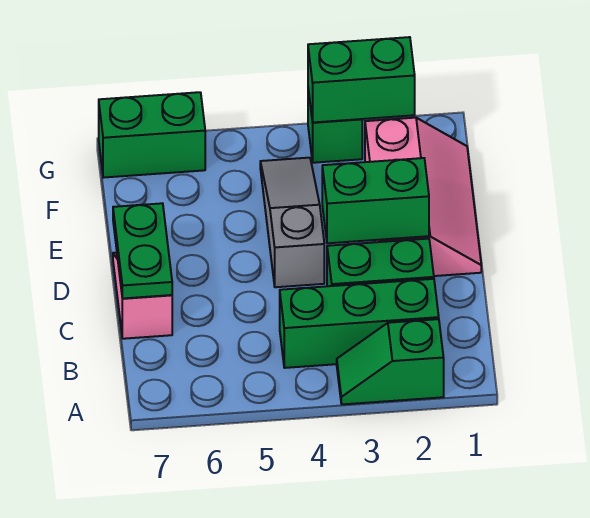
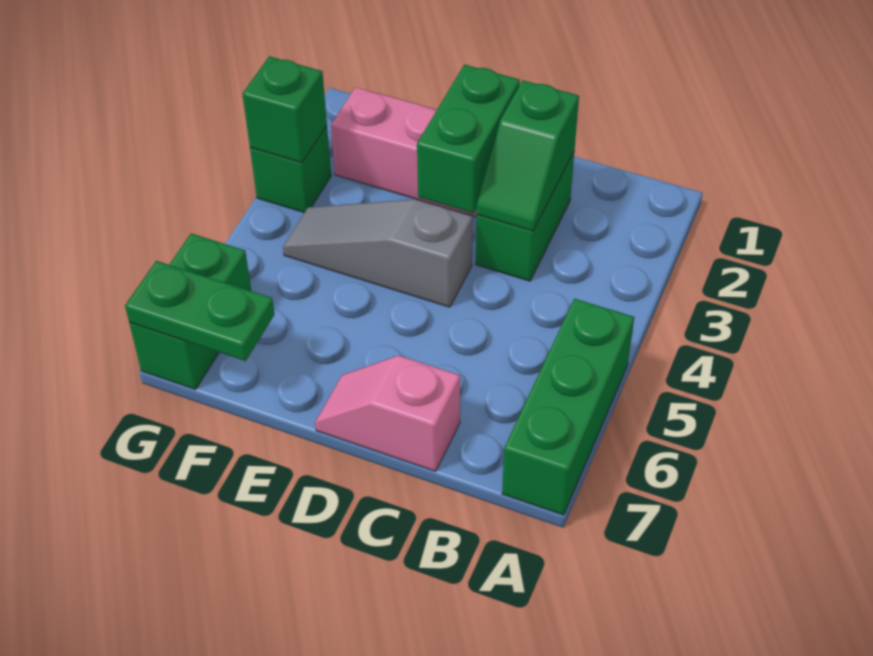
green slope A2:A3 level 1 top 2 -> green slope C2:C3 level 2 top 2
green brick B2:B4 level 1 -> green brick A5:A7 level 1
green plate C7:D7 level 2 -> green plate F7:G7 level 2
green brick G2:G3 level 2 -> green brick G3 level 2

